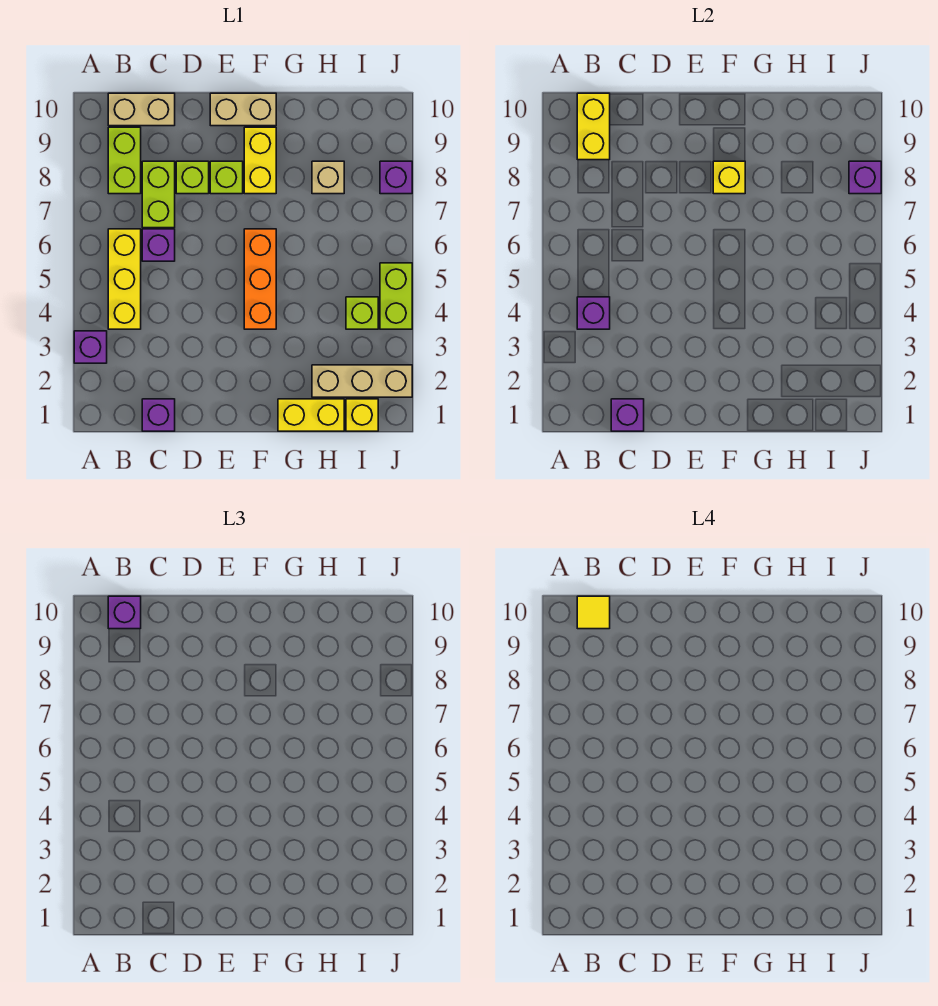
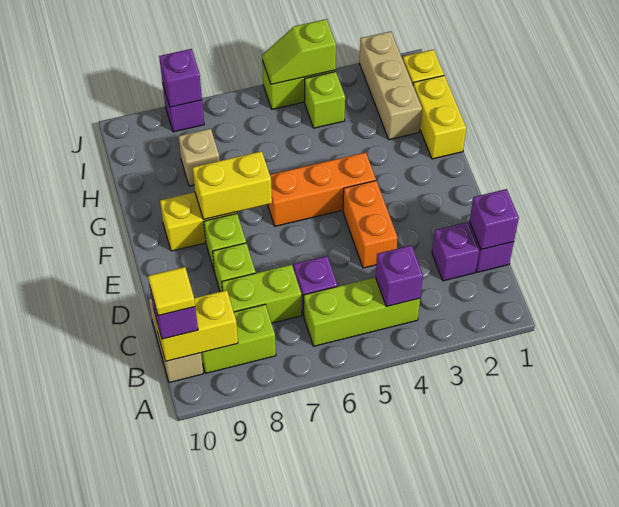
purple brick A3 level 1 -> purple brick C2 level 1
yellow brick B4:B6 level 1 -> lime brick B4:B6 level 1
none -> orange brick D4:E4 level 1
tan brick E10:F10 level 1 -> none
yellow brick F8 level 2 -> yellow brick F7:F8 level 2
none -> lime slope J4:J5 level 2 top 4

